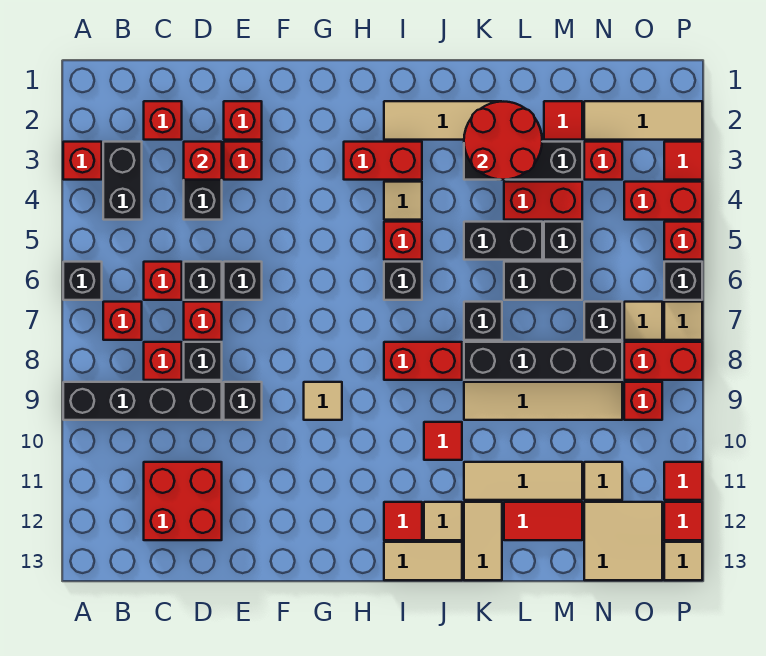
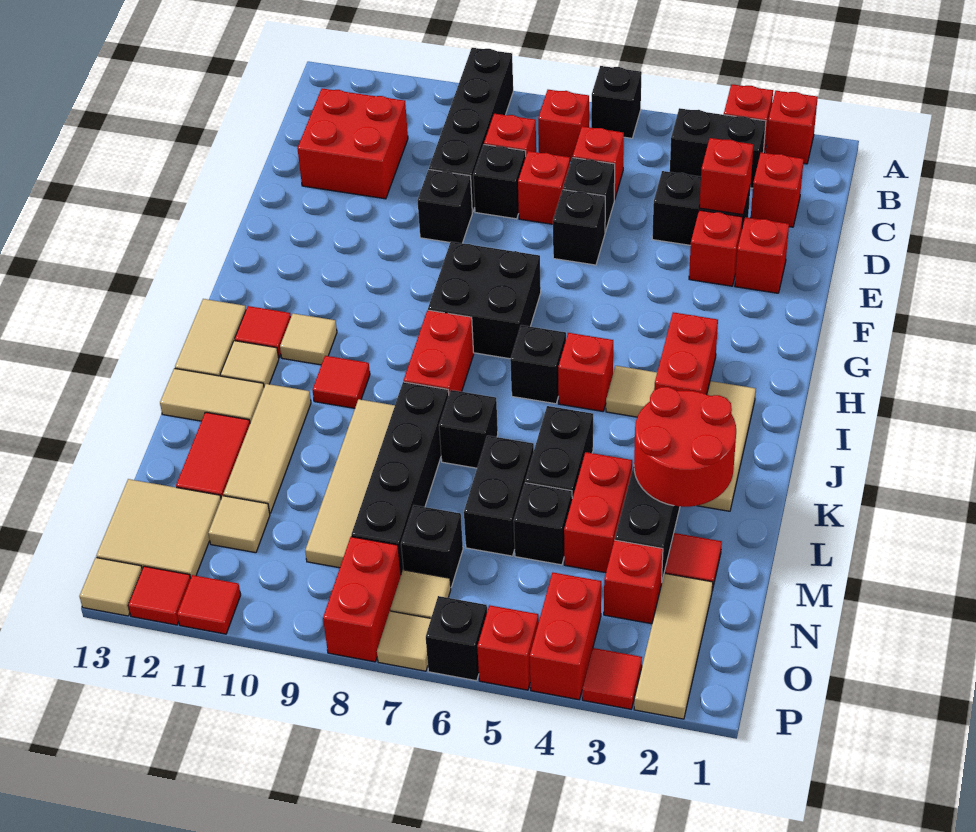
none -> black brick G7:H8 level 1
tan tile G9 level 1 -> tan tile I11 level 1
red brick O9 level 1 -> red brick A2 level 1

